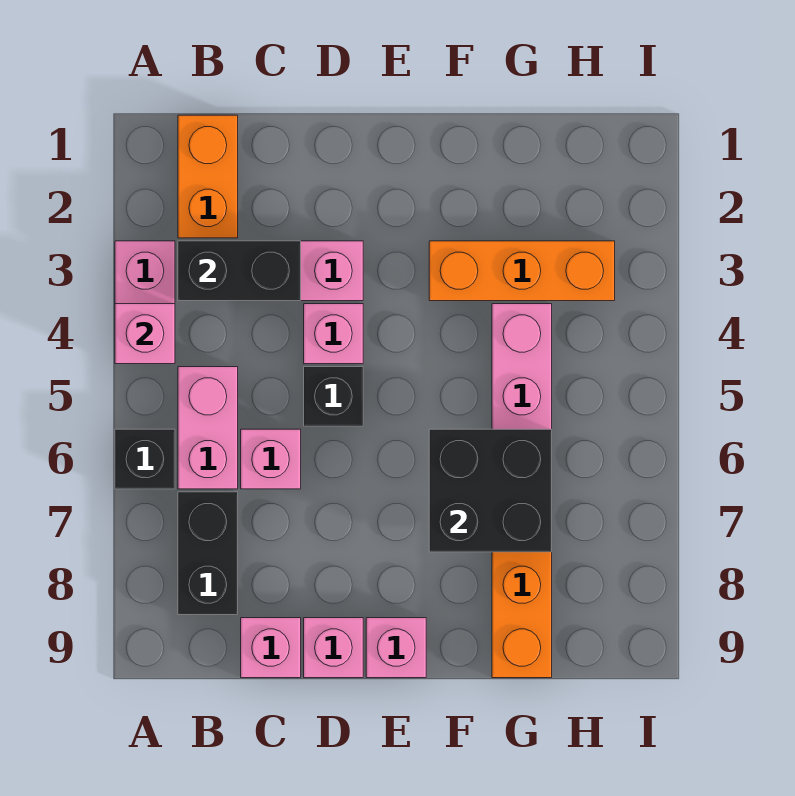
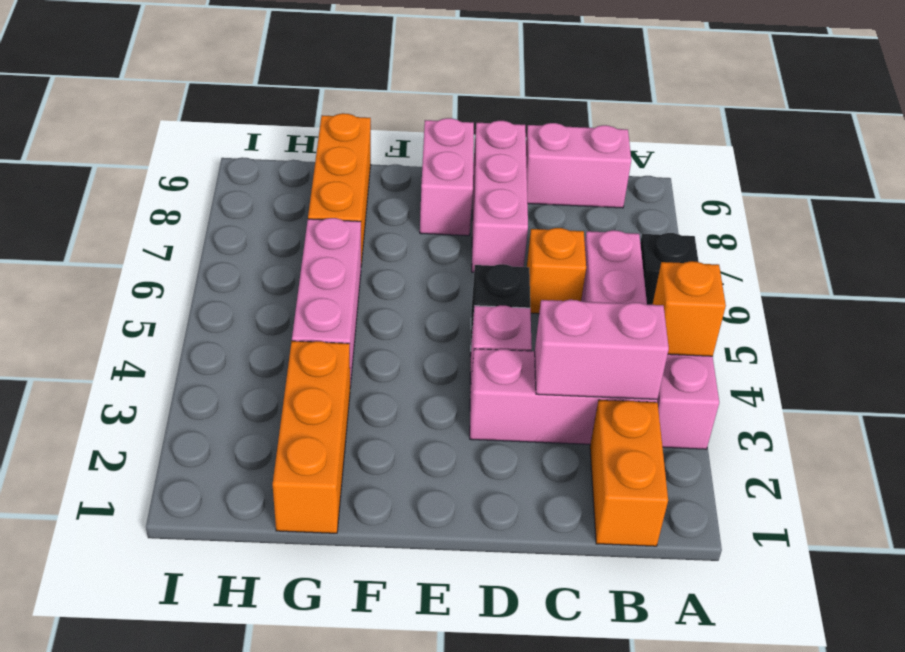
pink brick A4 level 2 -> orange brick A4 level 2
black brick B3:C3 level 2 -> pink brick B3:C3 level 2
black brick B7:B8 level 1 -> none
pink brick C6 level 1 -> orange brick C6 level 1
pink brick C9 level 1 -> pink brick B9:C9 level 1
pink brick D9 level 1 -> pink brick D7:D9 level 1
pink brick E9 level 1 -> pink brick E8:E9 level 1
orange brick F3:H3 level 1 -> orange brick G1:G3 level 1
black brick F6:G7 level 2 -> none

